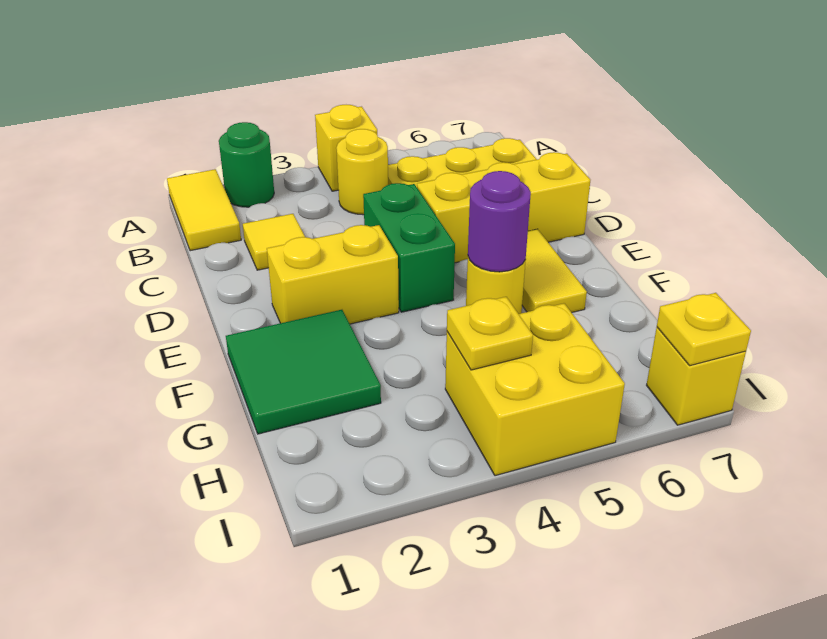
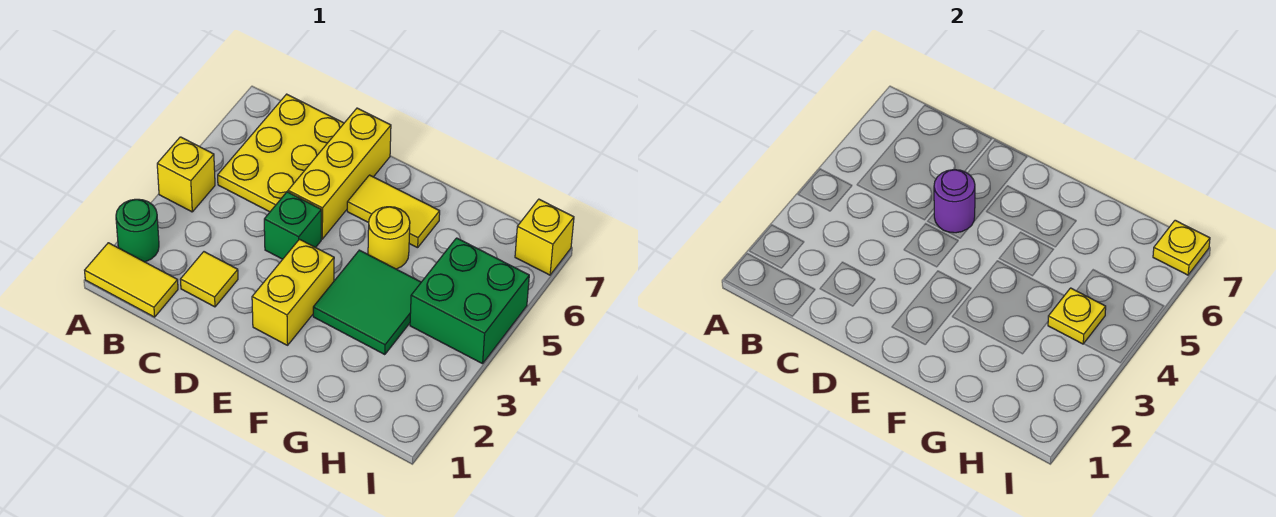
yellow round brick B4 level 1 -> none
green brick D4:E4 level 1 -> green brick D4 level 1
green tile F1:G2 level 1 -> green tile F3:G4 level 1
purple round brick F5 level 2 -> purple round brick D5 level 2
yellow brick H4:I5 level 1 -> green brick H4:I5 level 1

